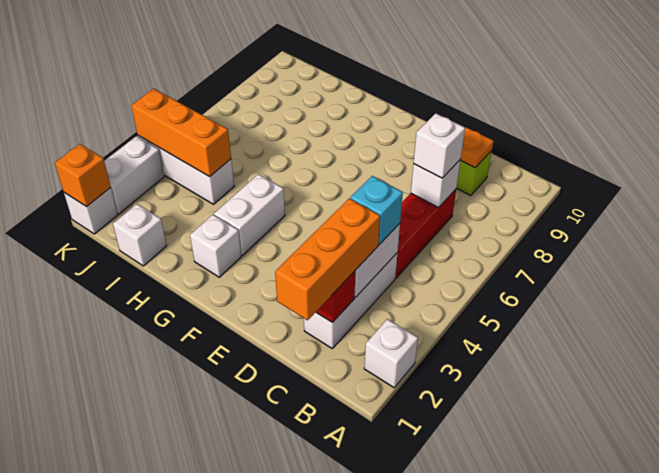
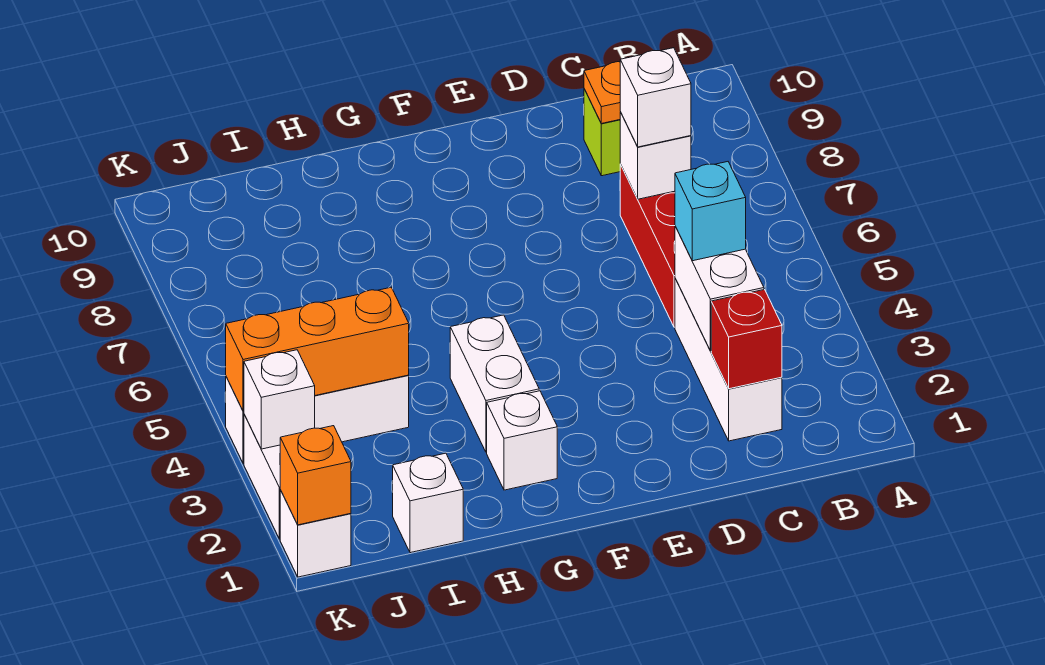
white brick A2 level 1 -> white brick K3 level 2
orange brick C1:C3 level 3 -> none

